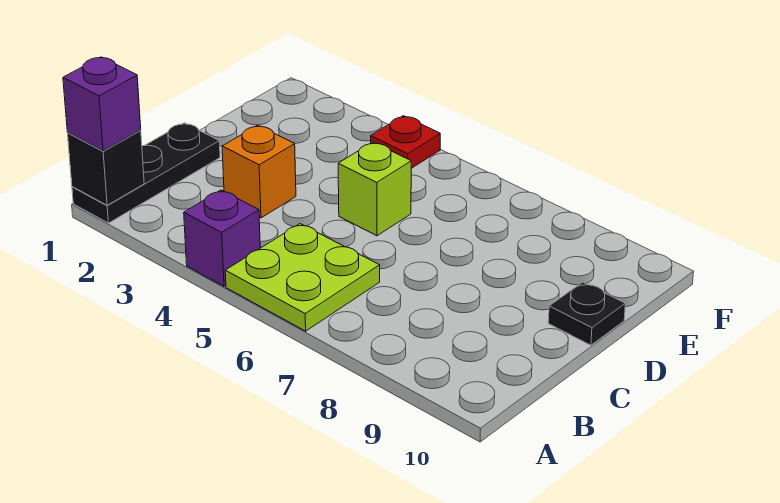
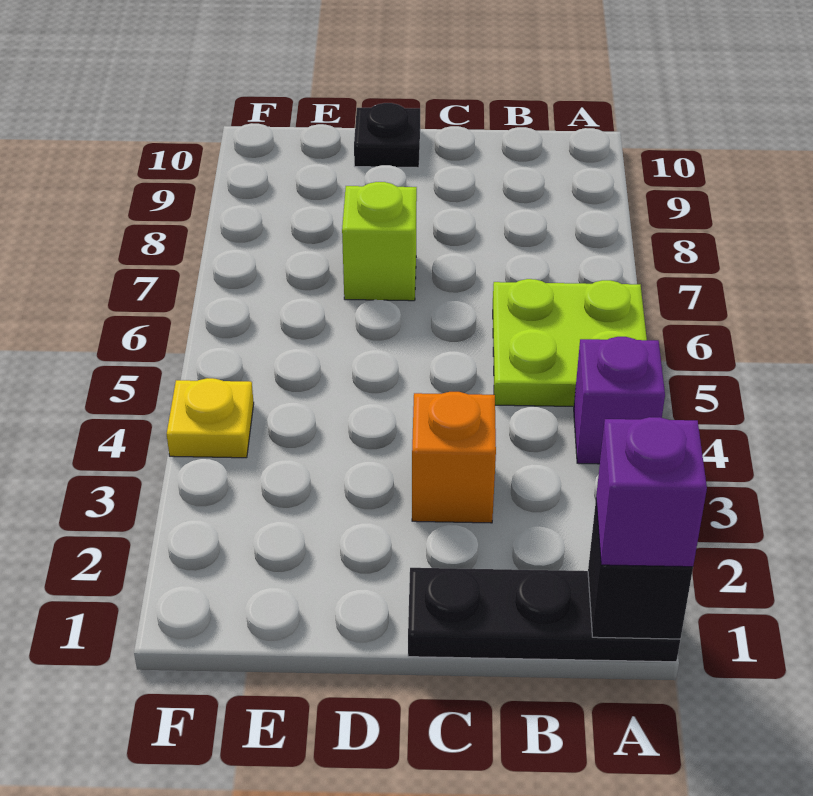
lime brick D5 level 1 -> lime brick D7 level 1
red plate F4 level 1 -> yellow plate F4 level 1

